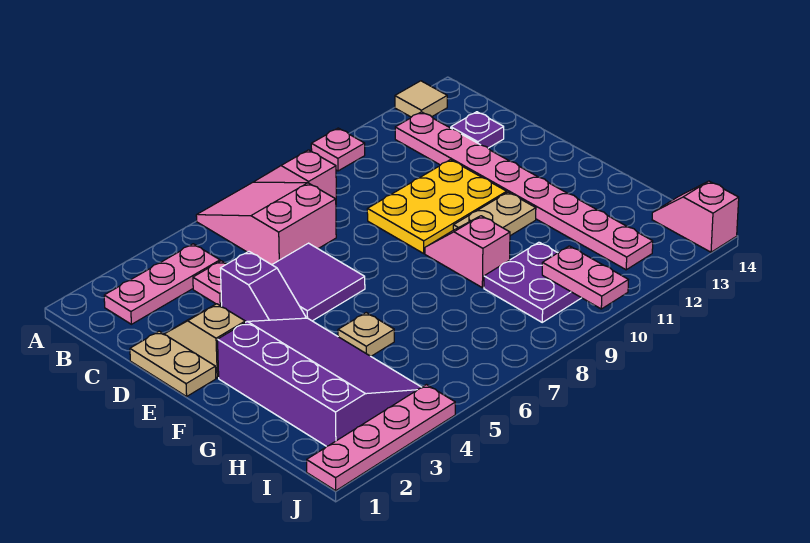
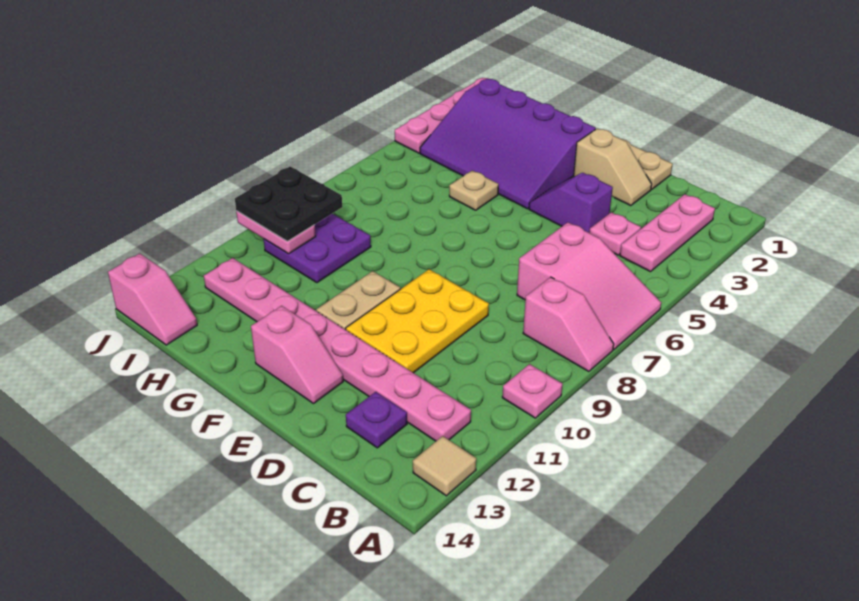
purple tile D5:E6 level 1 -> none
pink slope F9:G9 level 1 top G -> pink slope E13:F13 level 1 top F
none -> black plate I9:J10 level 3

